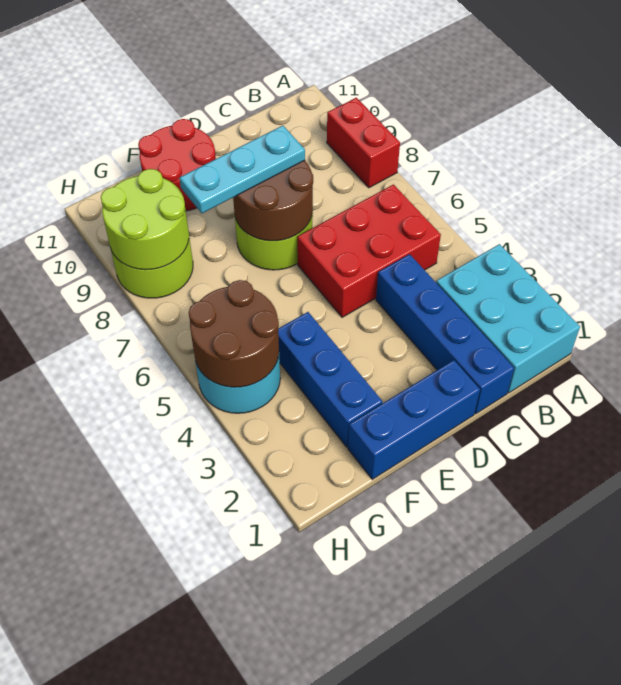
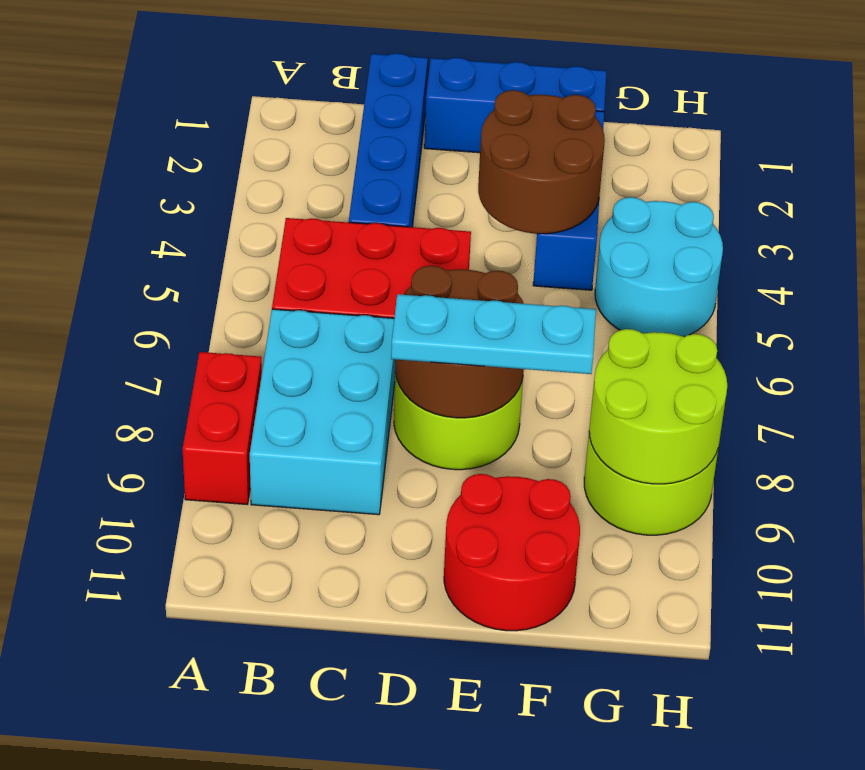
cyan brick A1:B3 level 1 -> cyan brick B7:C9 level 1
brown round brick G4:H5 level 2 -> brown round brick E3:F4 level 2

